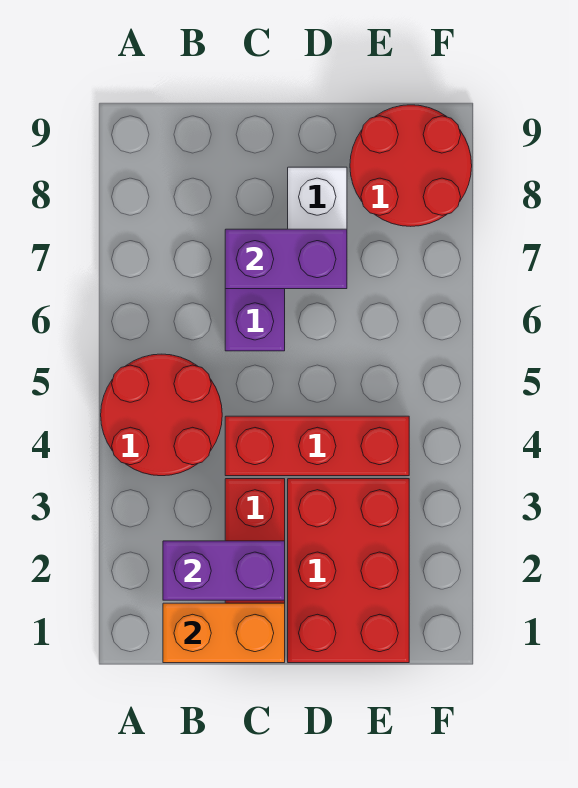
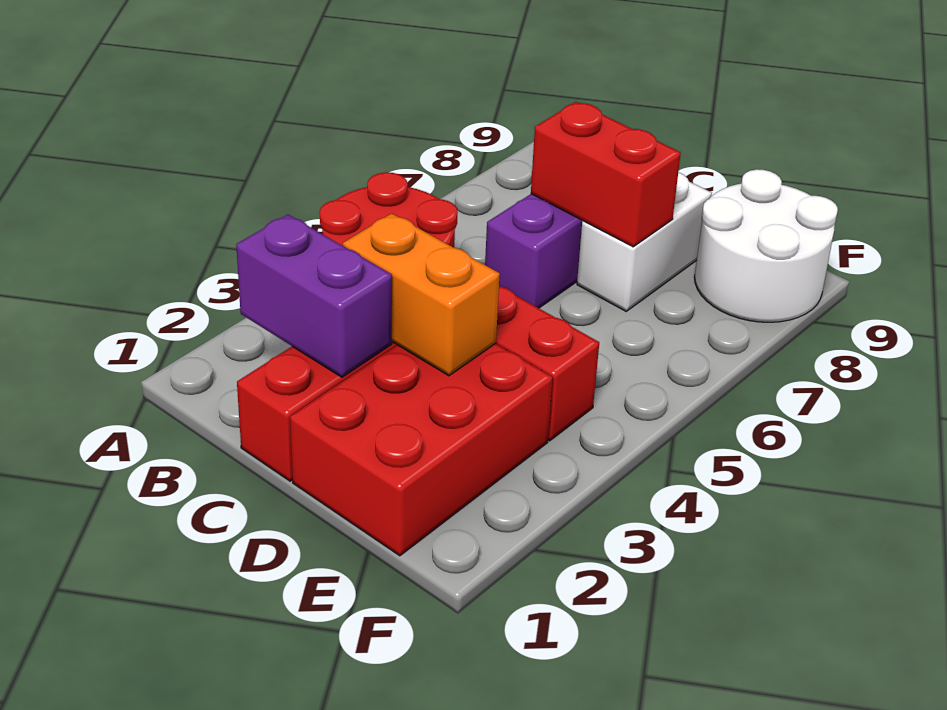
orange brick B1:C1 level 2 -> orange brick C3:D3 level 2
purple brick C7:D7 level 2 -> red brick C7:D7 level 2
red round brick E8:F9 level 1 -> white round brick E8:F9 level 1

